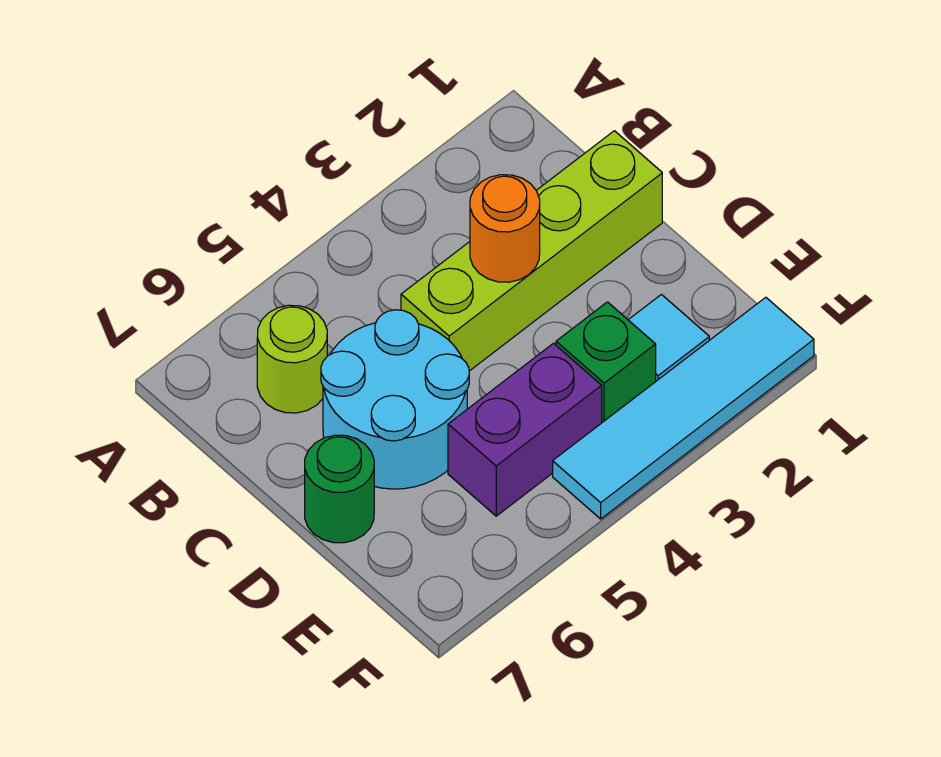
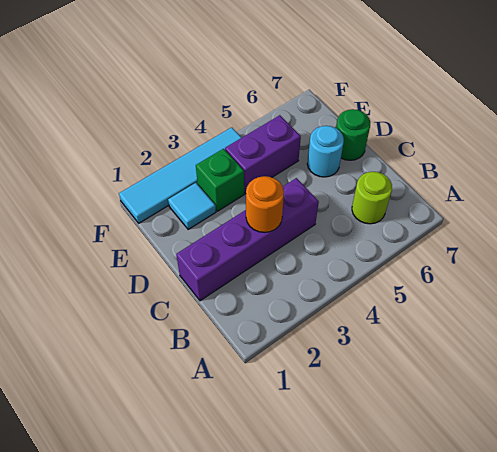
lime brick C1:C4 level 1 -> purple brick C1:C4 level 1
cyan round brick C5:D6 level 1 -> cyan round brick D6 level 1

